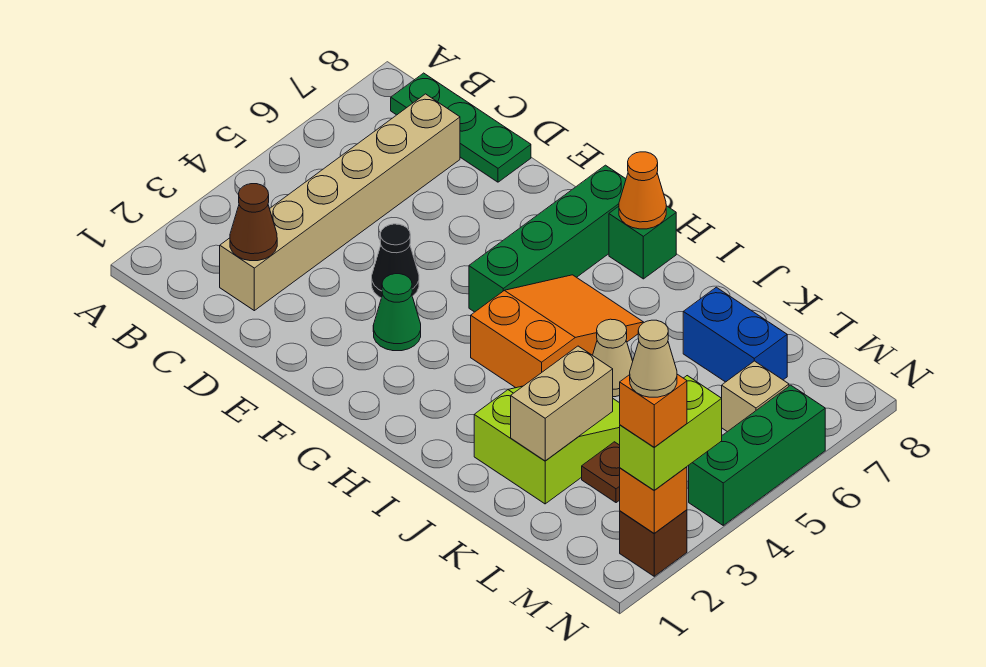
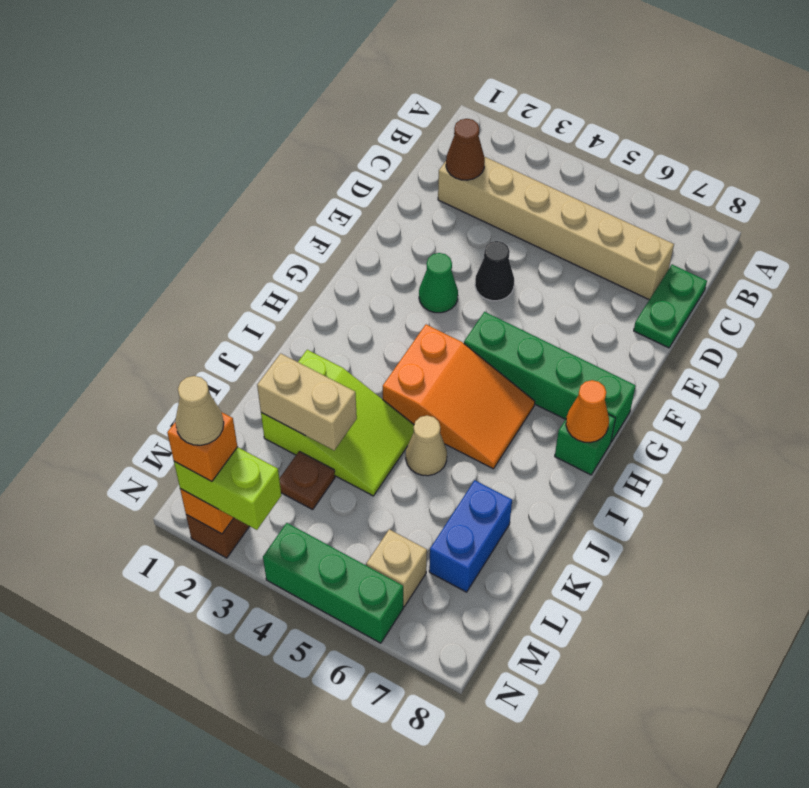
green plate B8:D8 level 1 -> green plate C8:D8 level 1

